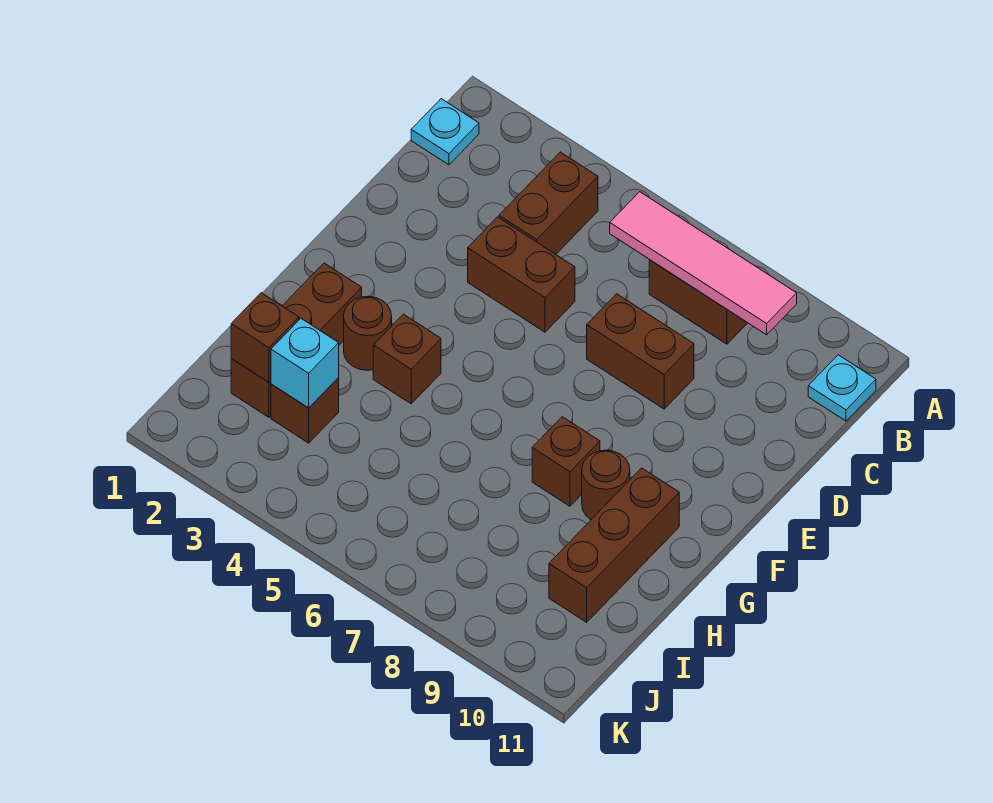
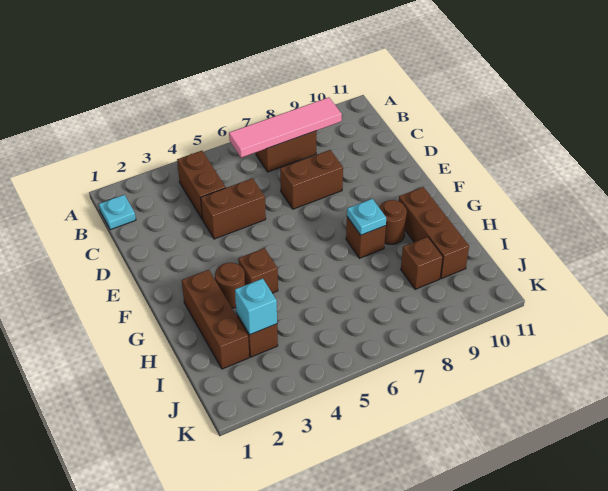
cyan plate B11 level 1 -> cyan plate G8 level 2
brown brick I2 level 2 -> brown brick I9 level 1

